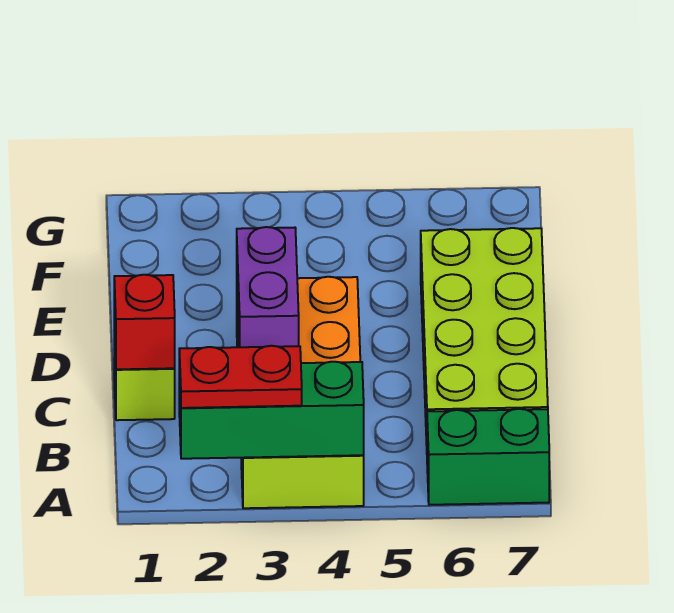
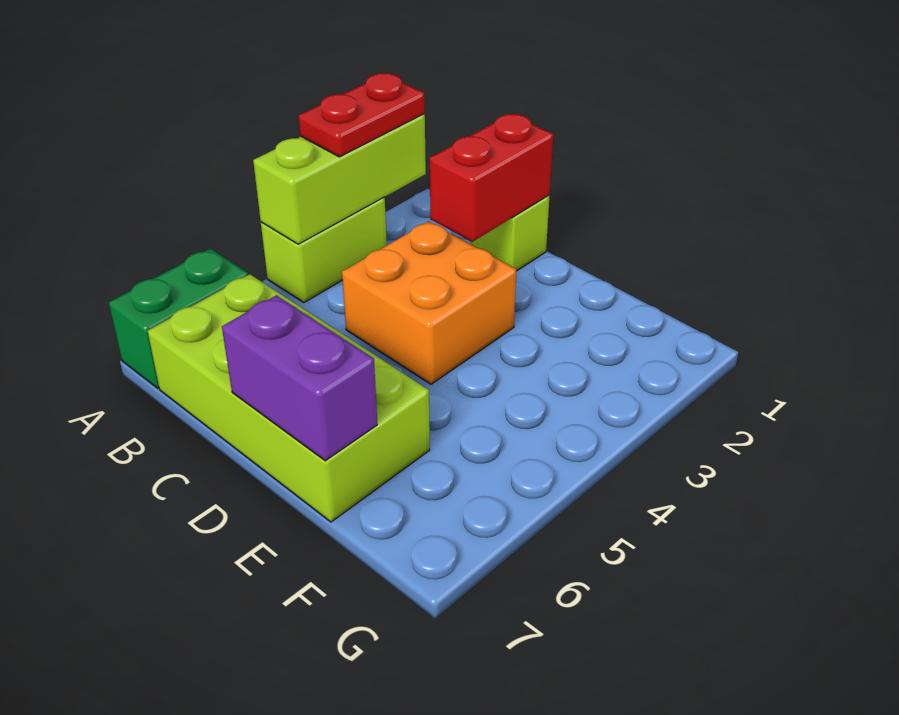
green brick A2:A4 level 2 -> lime brick A2:A4 level 2
red brick C1 level 2 -> red brick C1:C2 level 2
purple brick C3:D3 level 2 -> purple brick D7:E7 level 2

